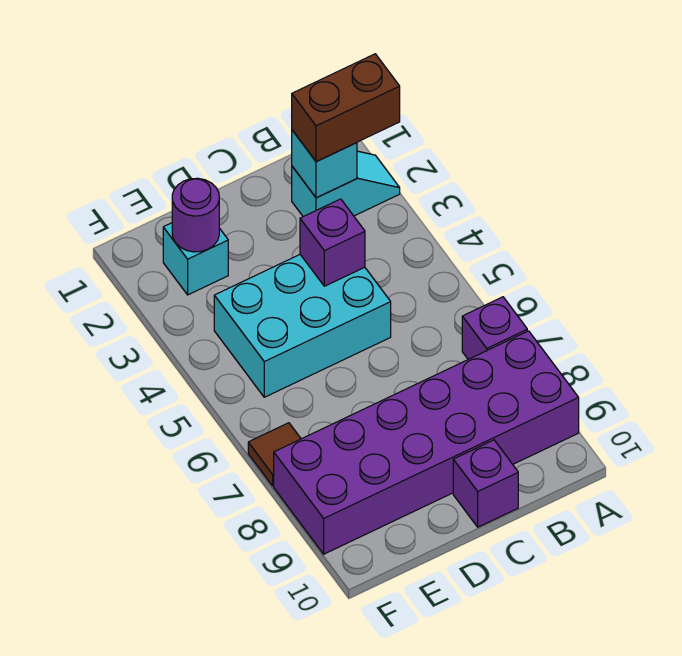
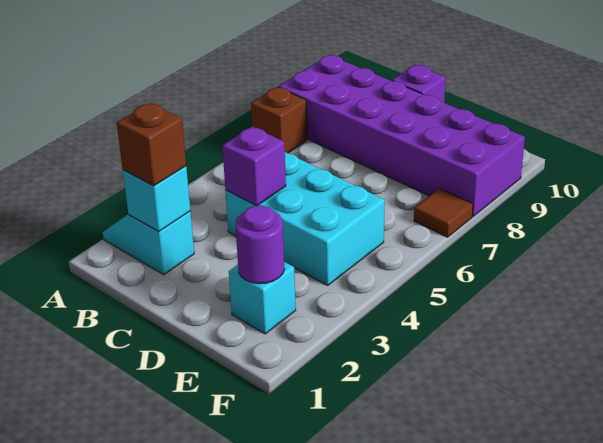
brown brick A2:B2 level 3 -> brown brick B2 level 3
purple brick A7 level 1 -> brown brick A7 level 1

